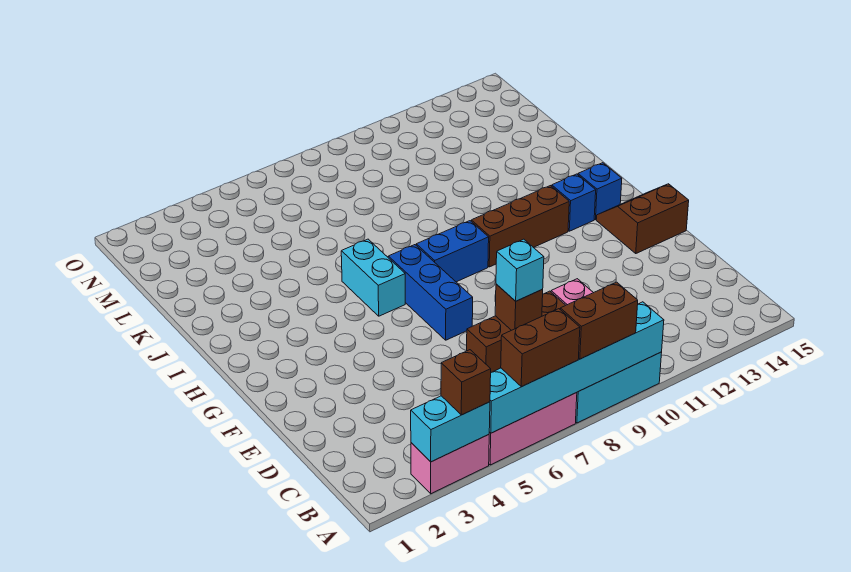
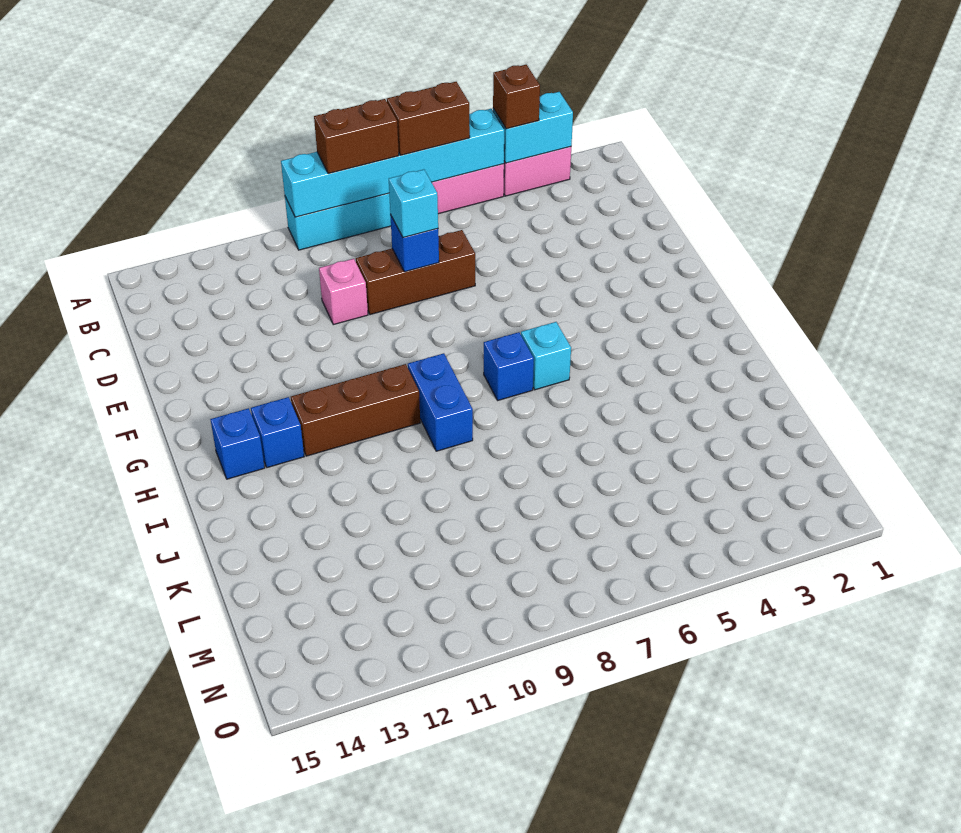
brown brick D8 level 2 -> blue brick D8 level 2
blue brick F7:H7 level 1 -> blue brick H7 level 1
brown slope F14:G15 level 1 top F -> none
cyan brick H6:I6 level 1 -> cyan brick H6 level 1
blue brick H8:H9 level 1 -> blue brick H9:I9 level 1

